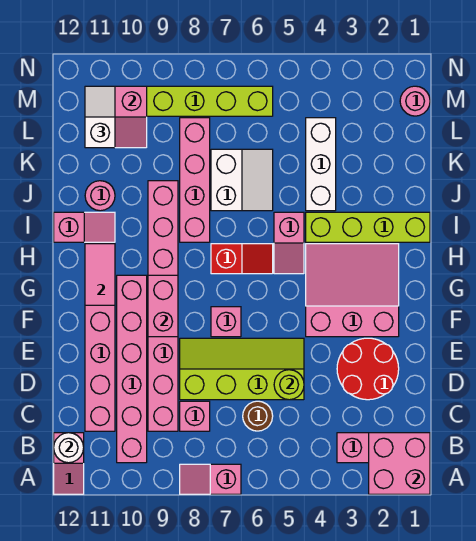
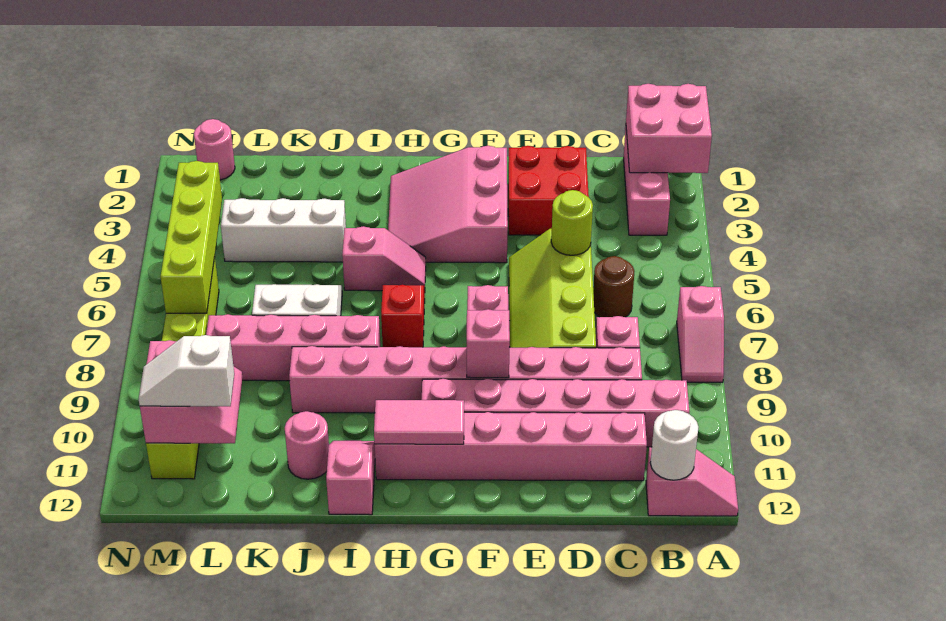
red round brick D2:E3 level 1 -> red brick D2:E3 level 1
pink brick F9:G9 level 2 -> pink brick F9 level 2
lime brick I1:I4 level 1 -> lime brick M4:M7 level 2

